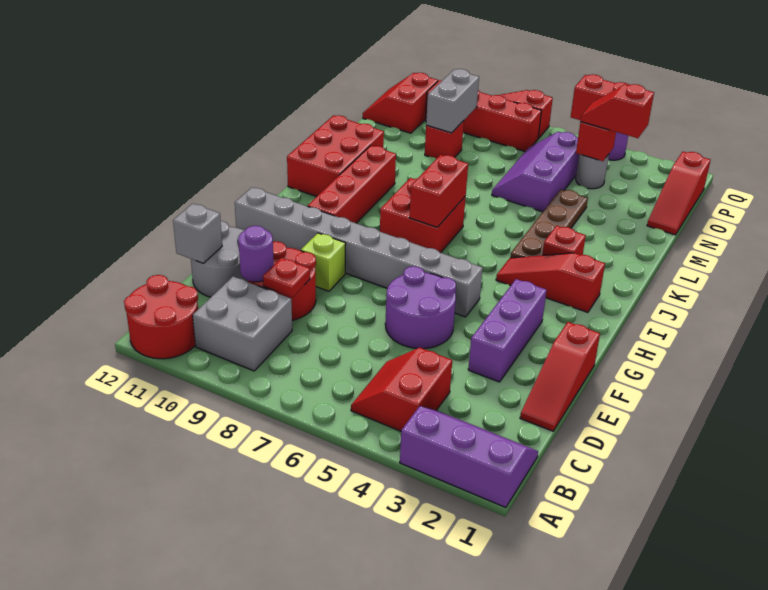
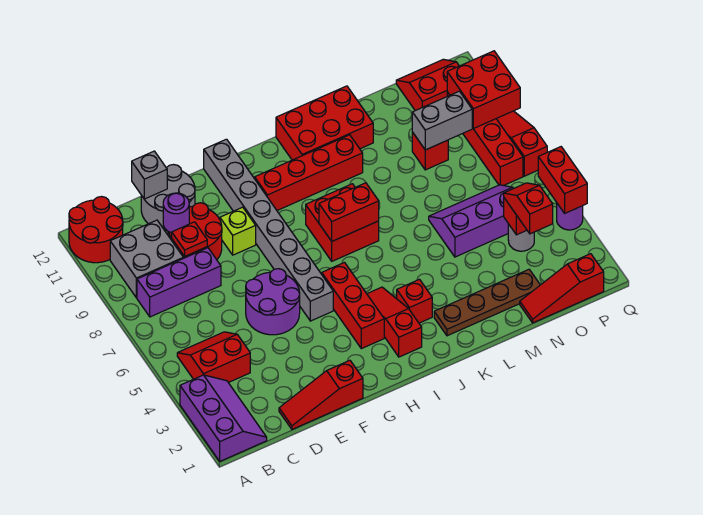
purple brick E3:G3 level 1 -> purple brick B8:D8 level 1
none -> red brick H3:H5 level 1
brown plate J4:M4 level 1 -> brown plate K2:N2 level 1
none -> red brick P9:Q10 level 2

